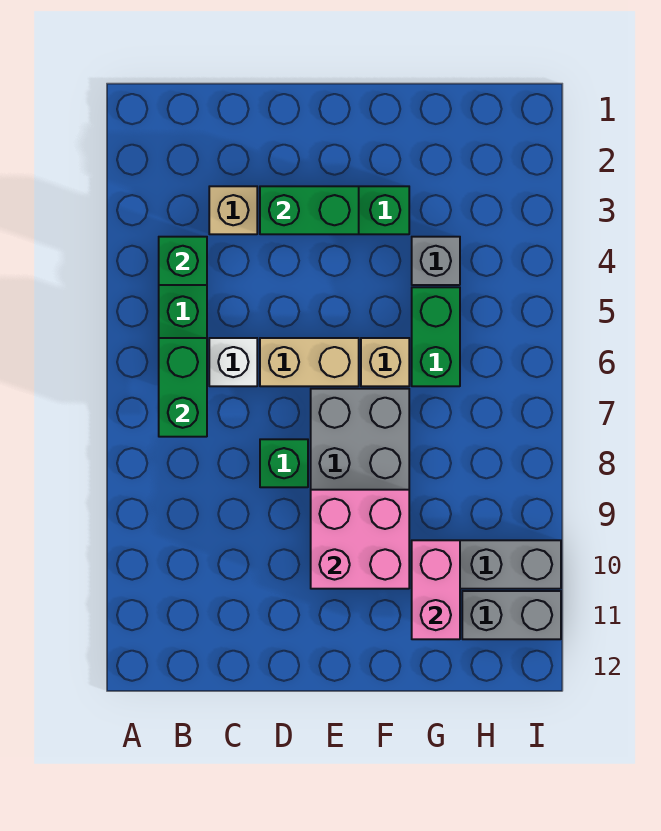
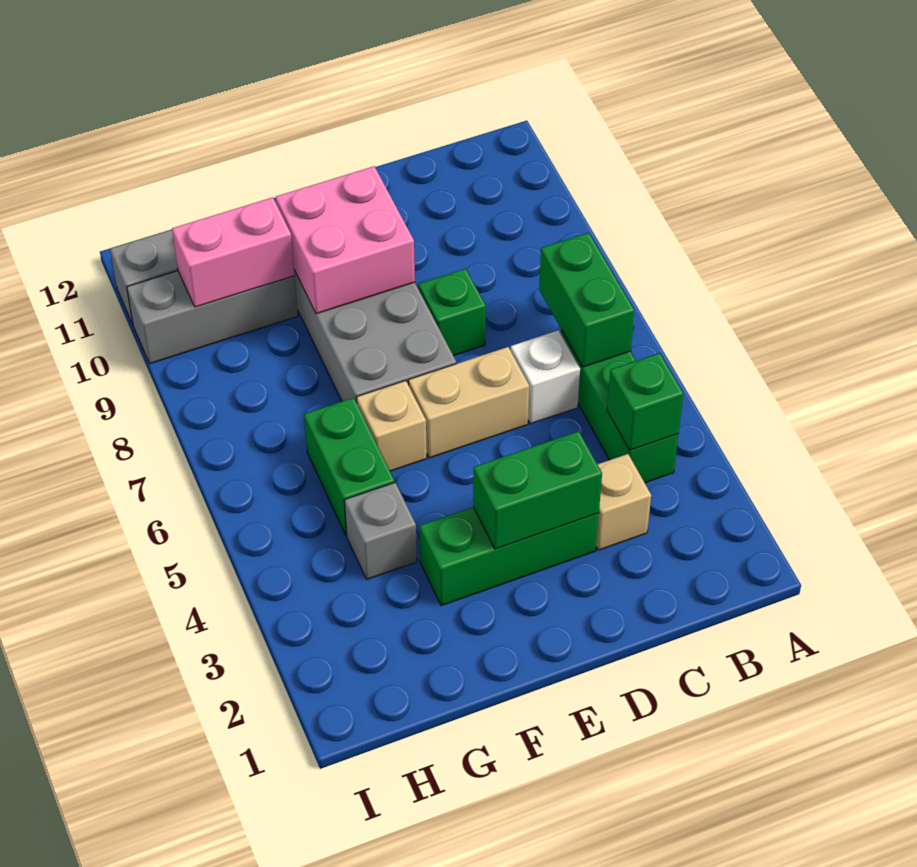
pink brick G10:G11 level 2 -> pink brick G10:H10 level 2

